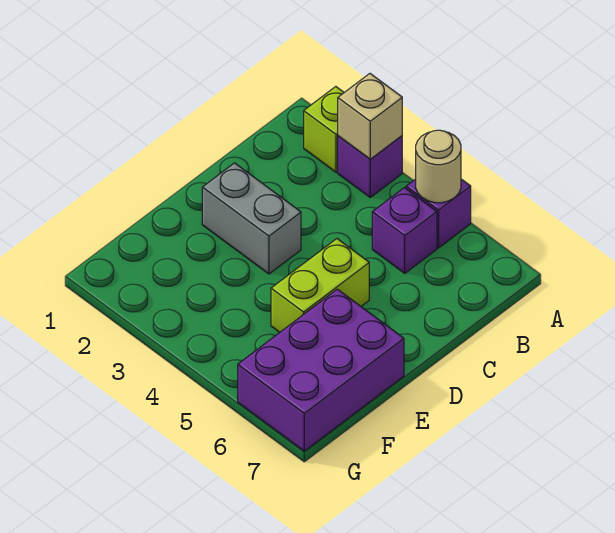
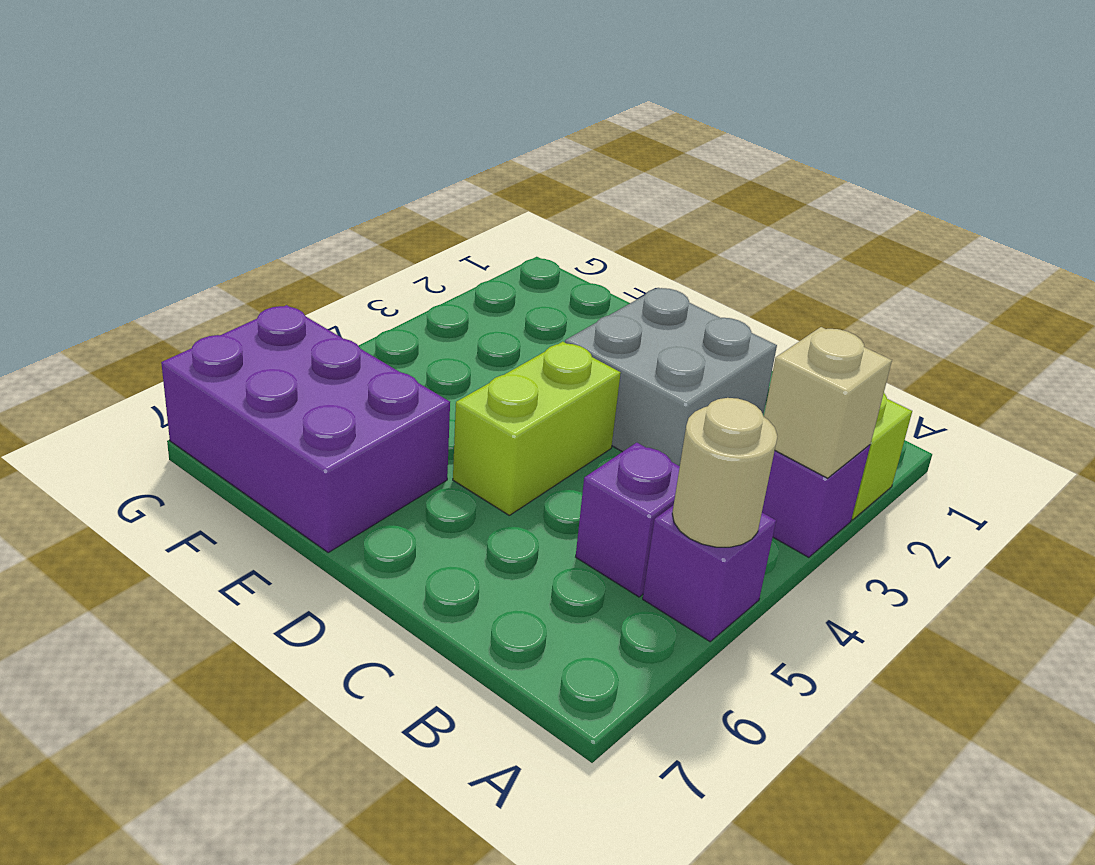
grey brick D2:D3 level 1 -> grey brick C2:D3 level 1
lime brick D5:E5 level 1 -> lime brick D4:D5 level 1

